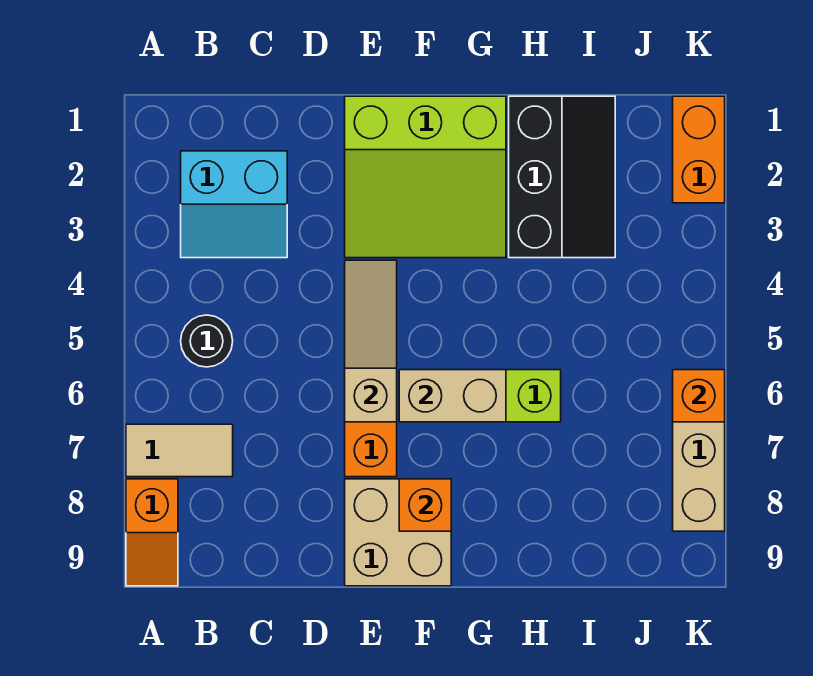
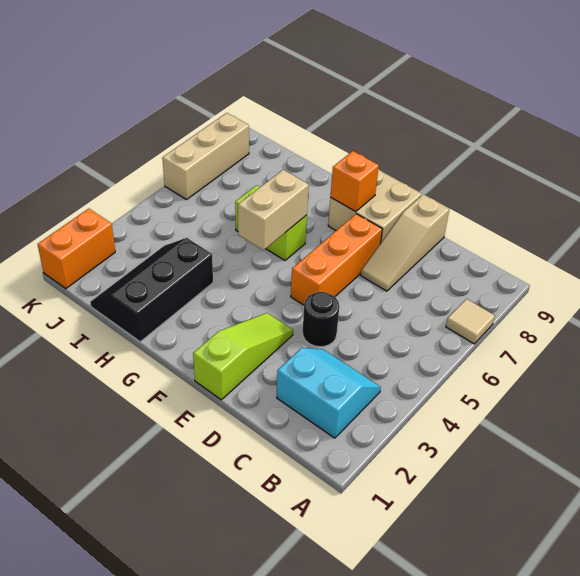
tan tile A7:B7 level 1 -> tan tile A7 level 1
orange slope A8:A9 level 1 top 8 -> none
black round brick B5 level 1 -> black round brick D4 level 1
lime slope E1:G3 level 1 top 1 -> lime slope E1:E3 level 1 top 1
tan slope E4:E6 level 2 top 6 -> tan slope D7:D9 level 1 top 9
tan brick F6:G6 level 2 -> tan brick G5:G6 level 2
orange brick K6 level 2 -> none

